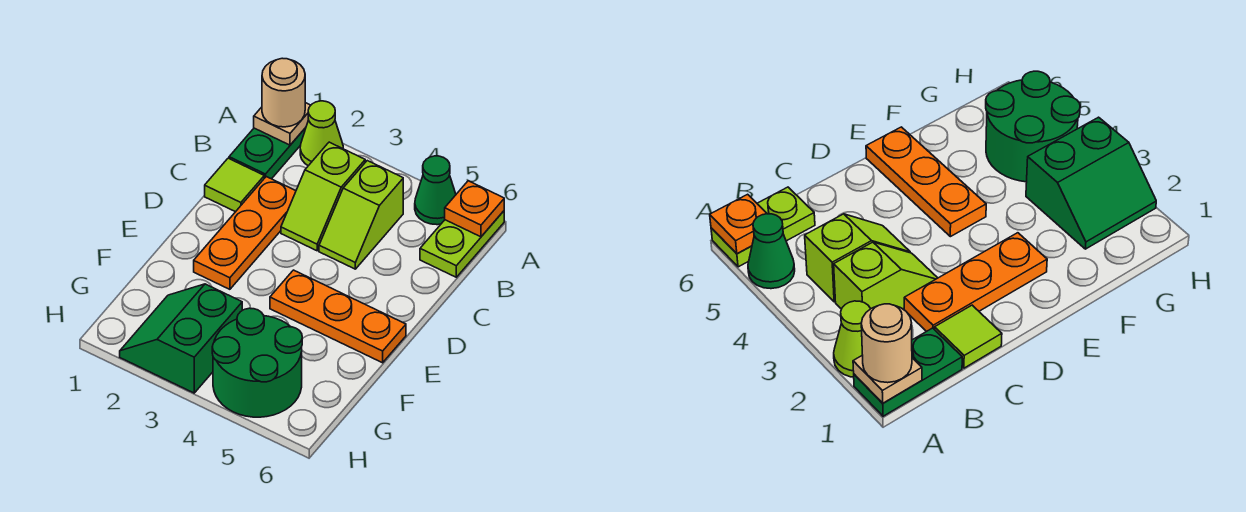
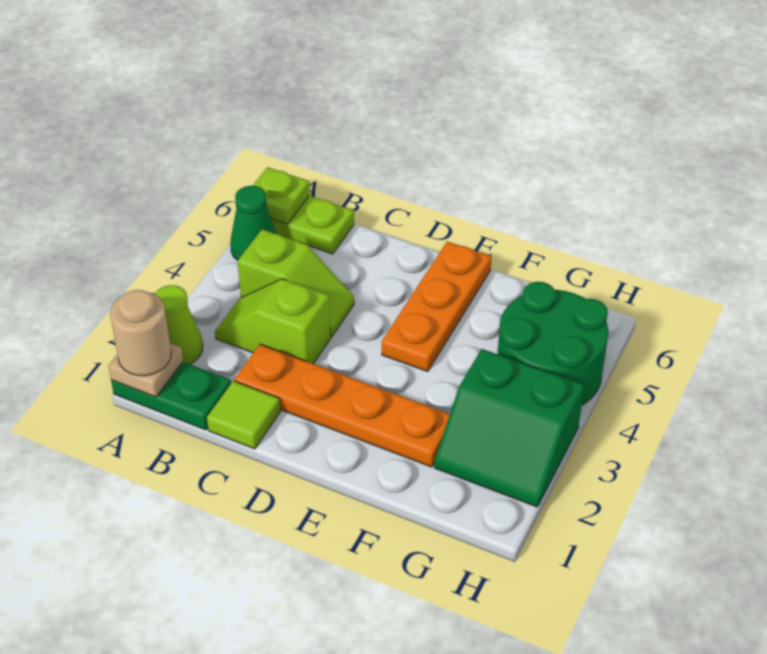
orange plate A6 level 2 -> lime plate A6 level 2
lime slope B3:C3 level 1 top B -> lime slope B3:C3 level 1 top C
orange plate C2:E2 level 1 -> orange plate C2:F2 level 1

